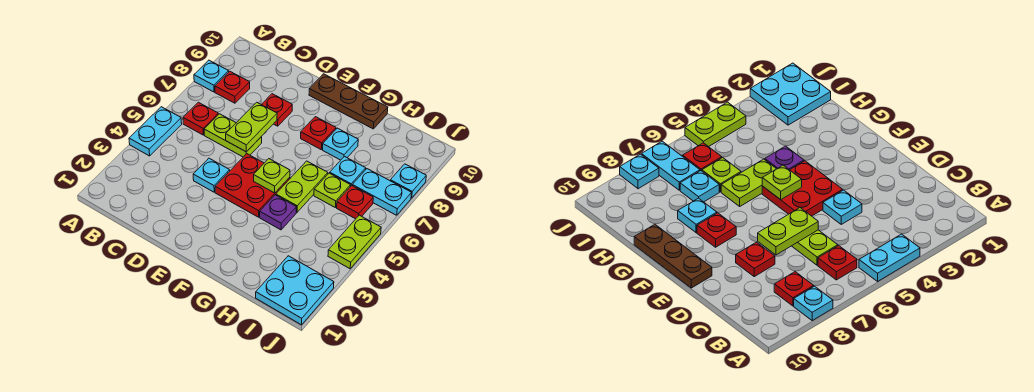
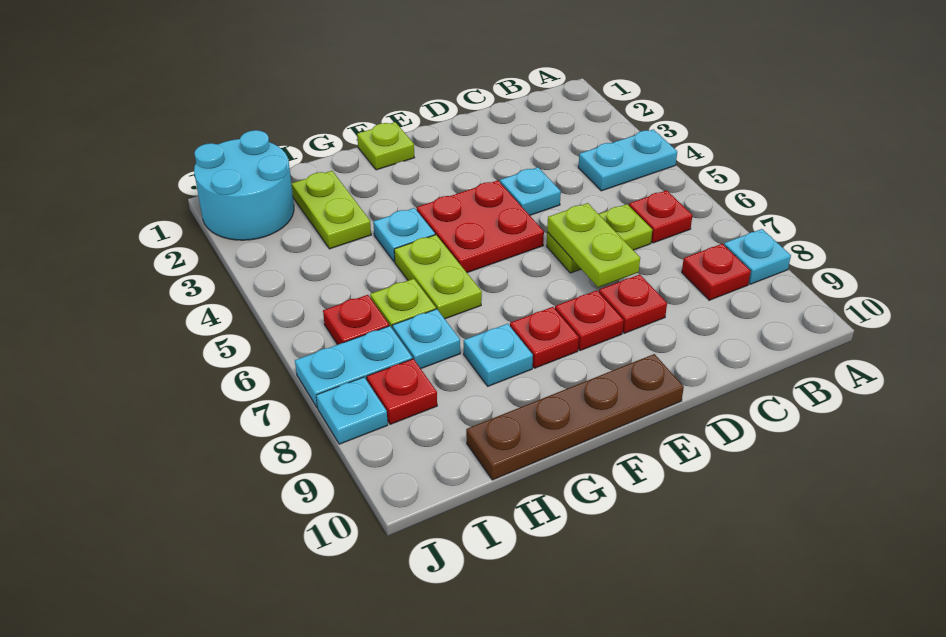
cyan plate A4:A5 level 1 -> cyan plate A4:B4 level 1
none -> red plate E8 level 1
brown plate E10:G10 level 1 -> brown plate E10:H10 level 1
lime plate F5 level 2 -> lime plate F1 level 1
purple plate G4 level 1 -> cyan plate G4 level 1
cyan plate I1:J2 level 1 -> cyan round brick I1:J2 level 1
none -> red plate I8 level 1
lime plate J4:J5 level 1 -> lime plate H2:H3 level 1

